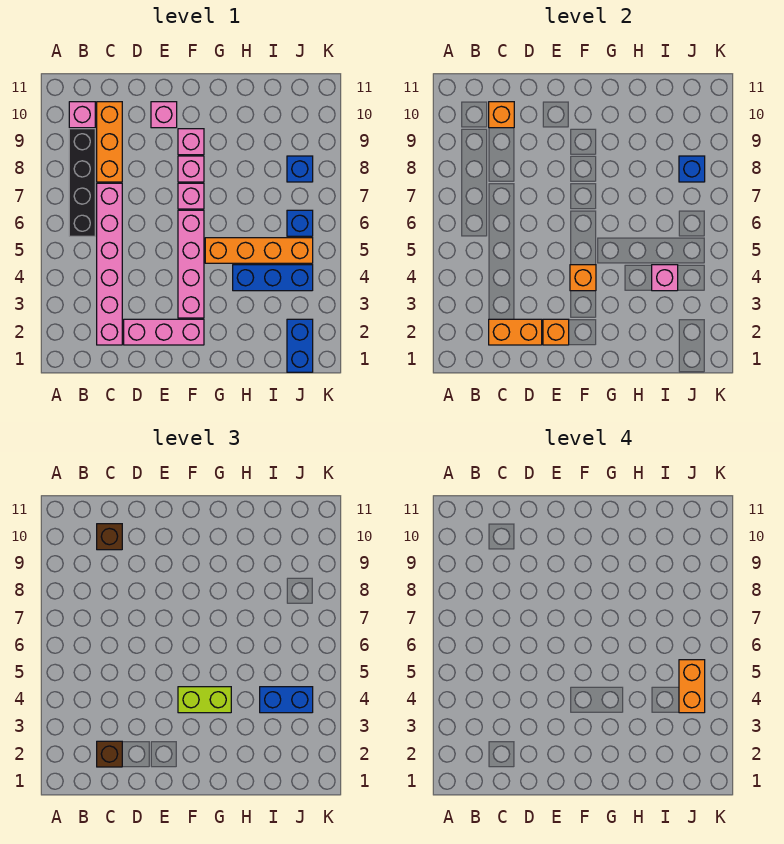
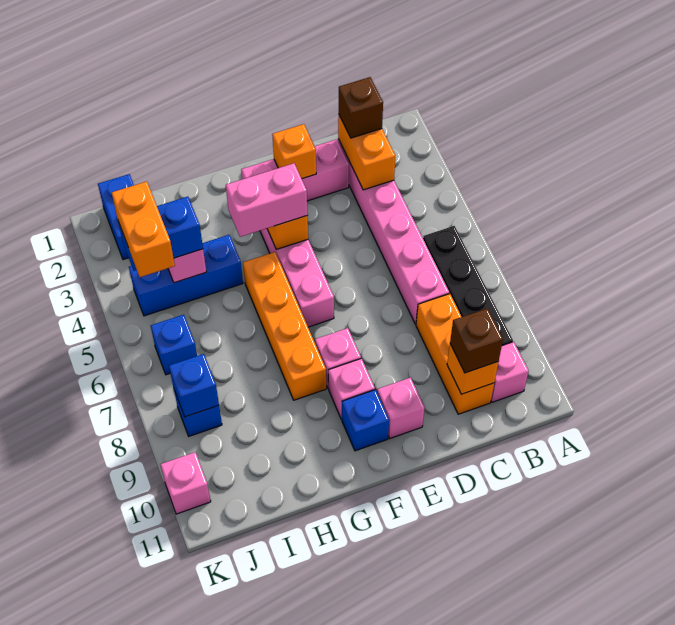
orange brick C2:D2 level 2 -> orange brick C2:C3 level 2
lime brick F4:G4 level 3 -> pink brick F4:G4 level 3
pink brick F7 level 1 -> pink brick K10 level 1
none -> blue brick F10 level 1
orange brick G5:J5 level 1 -> orange brick G5:G8 level 1

